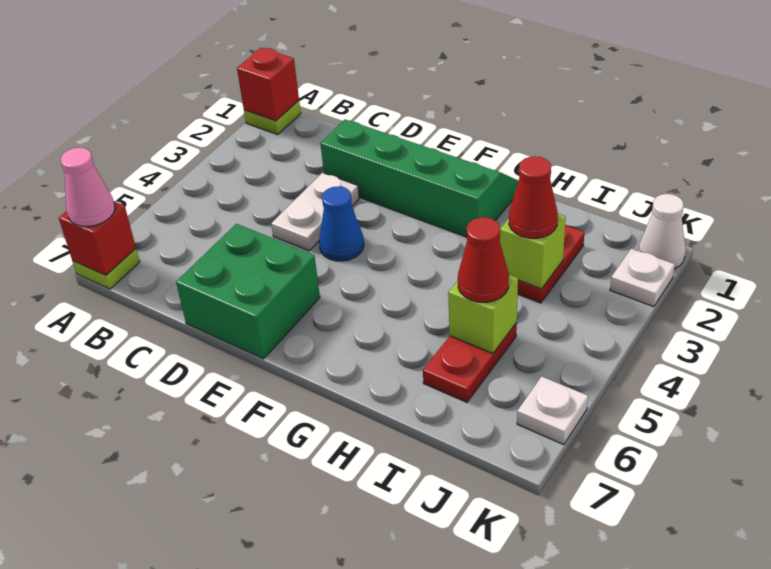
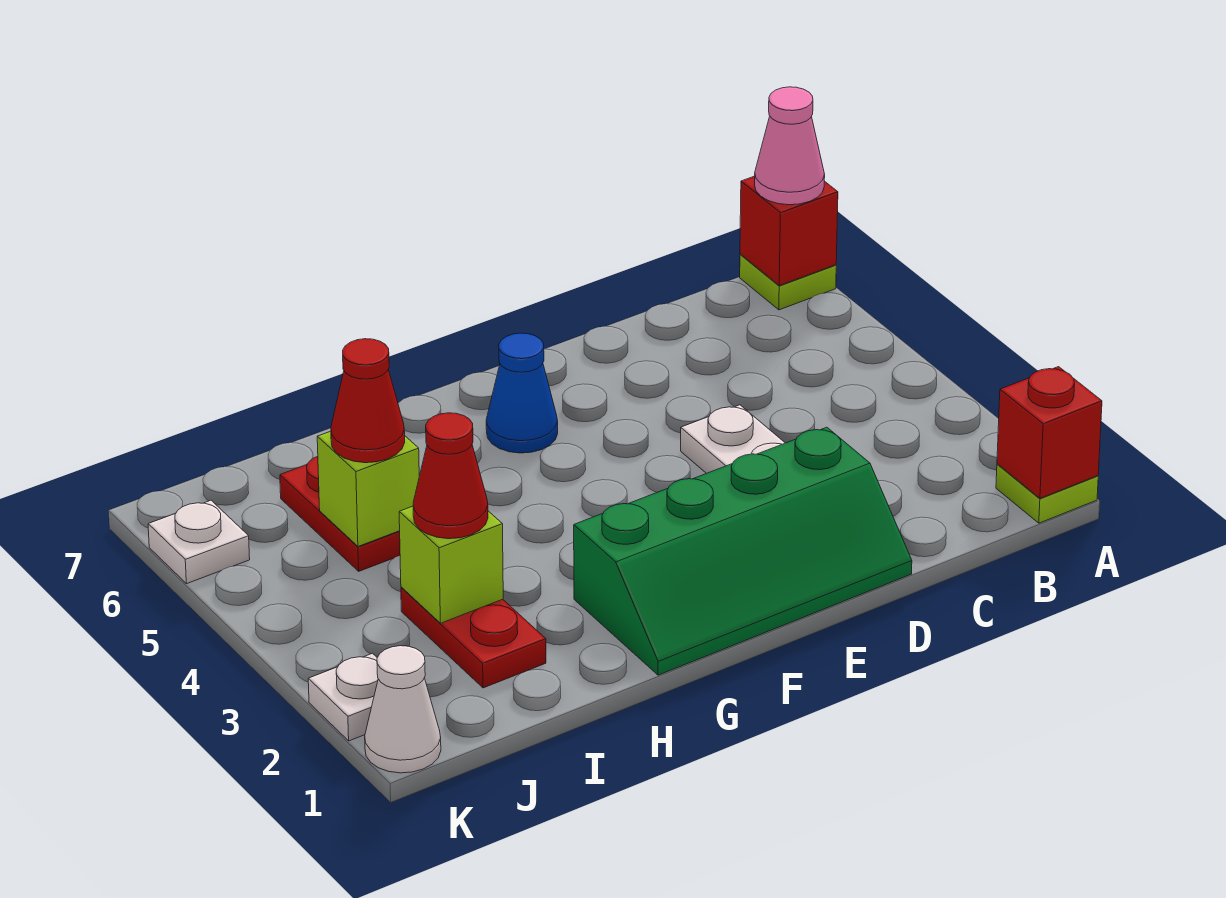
green brick D6:E7 level 1 -> none
blue cone E4 level 1 -> blue cone F6 level 1

